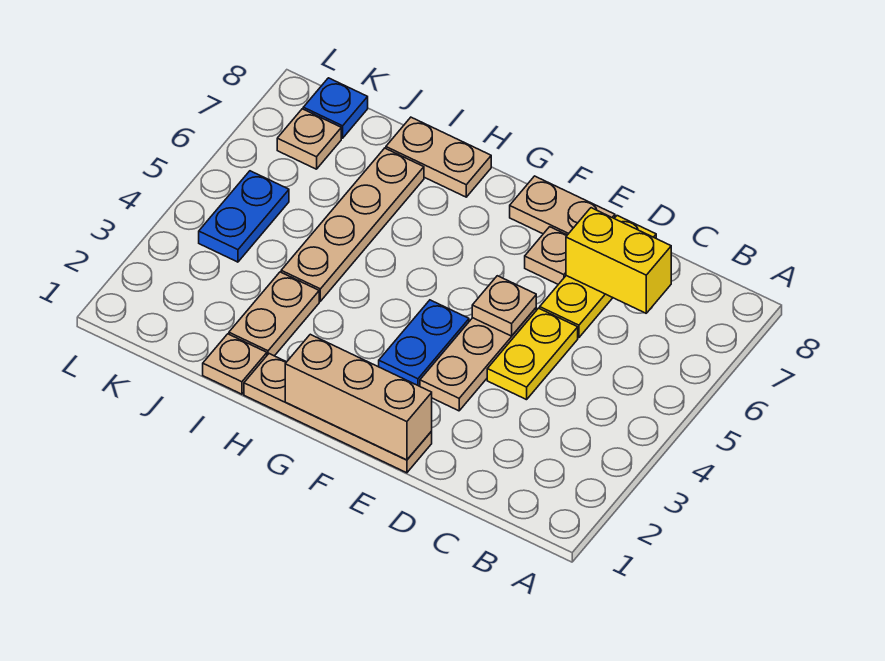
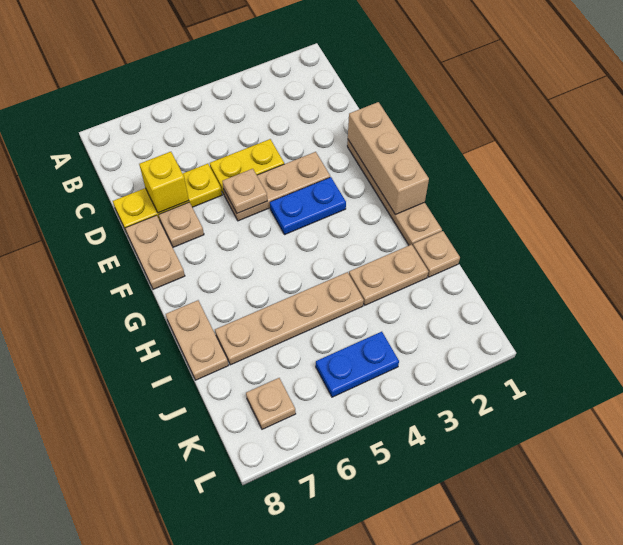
yellow brick C7:D7 level 2 -> yellow brick D7 level 2
blue plate K8 level 1 -> none

